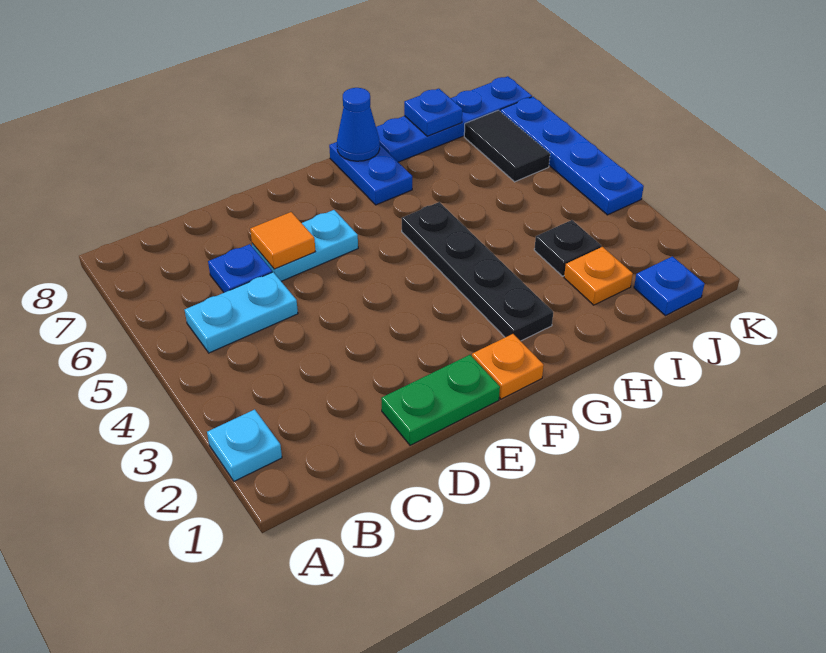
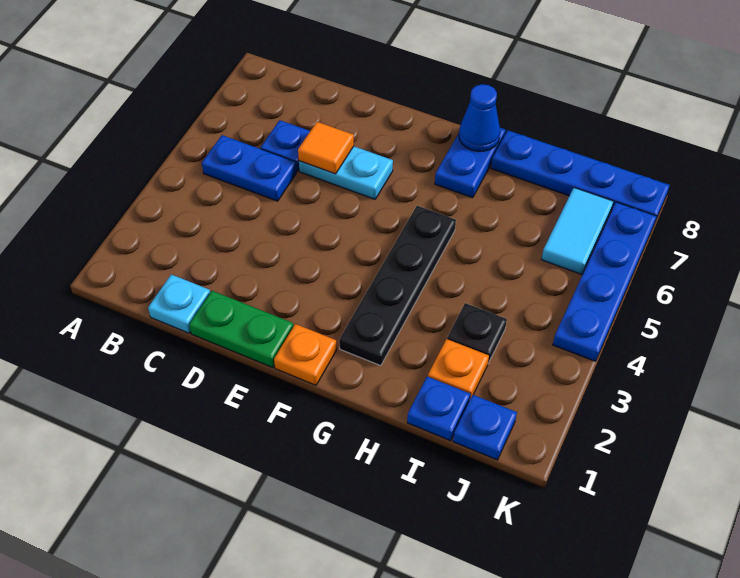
cyan plate A2 level 1 -> cyan plate C1 level 1
cyan plate B5:C5 level 1 -> blue plate B5:C5 level 1
blue plate I8 level 2 -> blue plate I1 level 1
black tile J6:J7 level 1 -> cyan tile J6:J7 level 1

